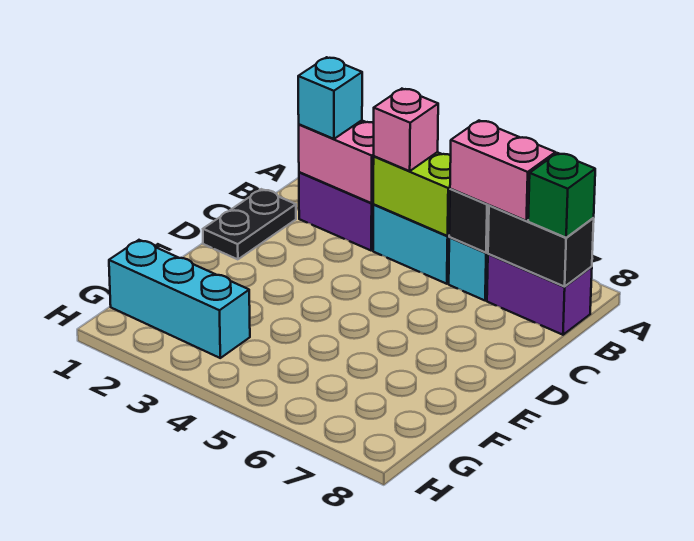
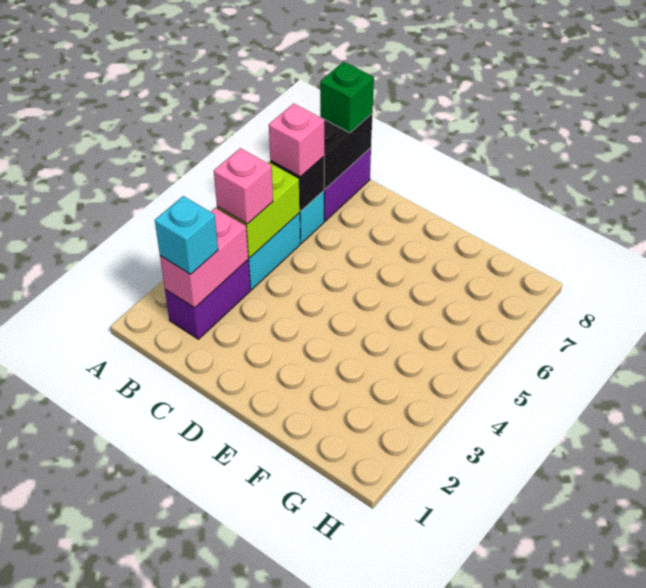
pink brick B6:B7 level 3 -> pink brick B6 level 3
black plate C1:D1 level 1 -> none
cyan brick G1:G3 level 1 -> none

